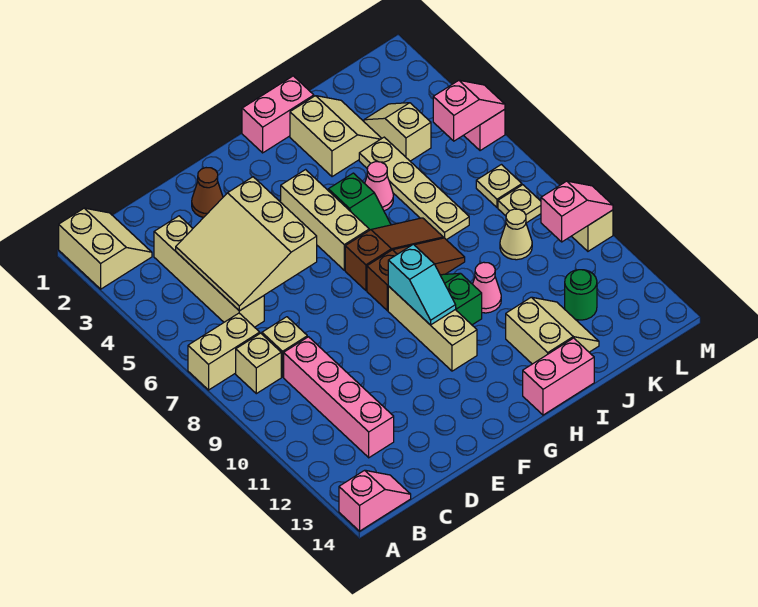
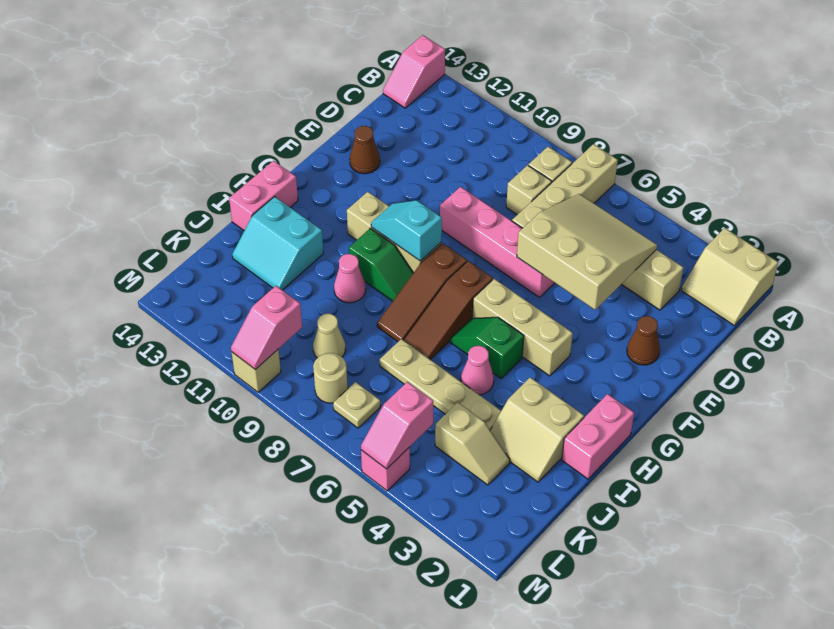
tan brick A7:B7 level 1 -> tan brick A7:D7 level 1
pink brick C9:C12 level 1 -> pink brick E6:E9 level 1
none -> brown cone E13 level 1
tan slope I12:J13 level 1 top I -> cyan slope I12:J13 level 1 top I
green round brick K12 level 1 -> none
tan plate L8 level 1 -> tan round brick L8 level 1

